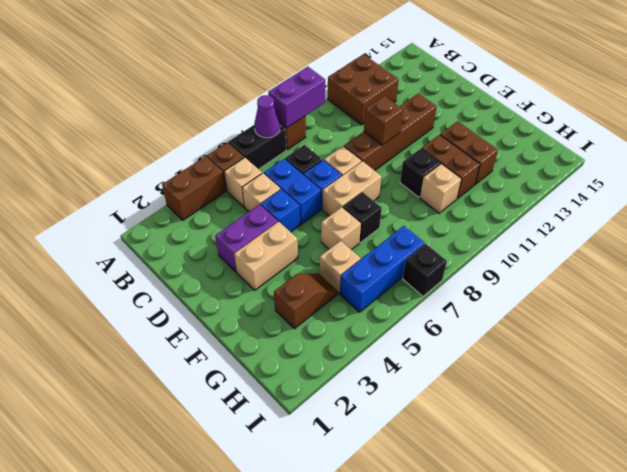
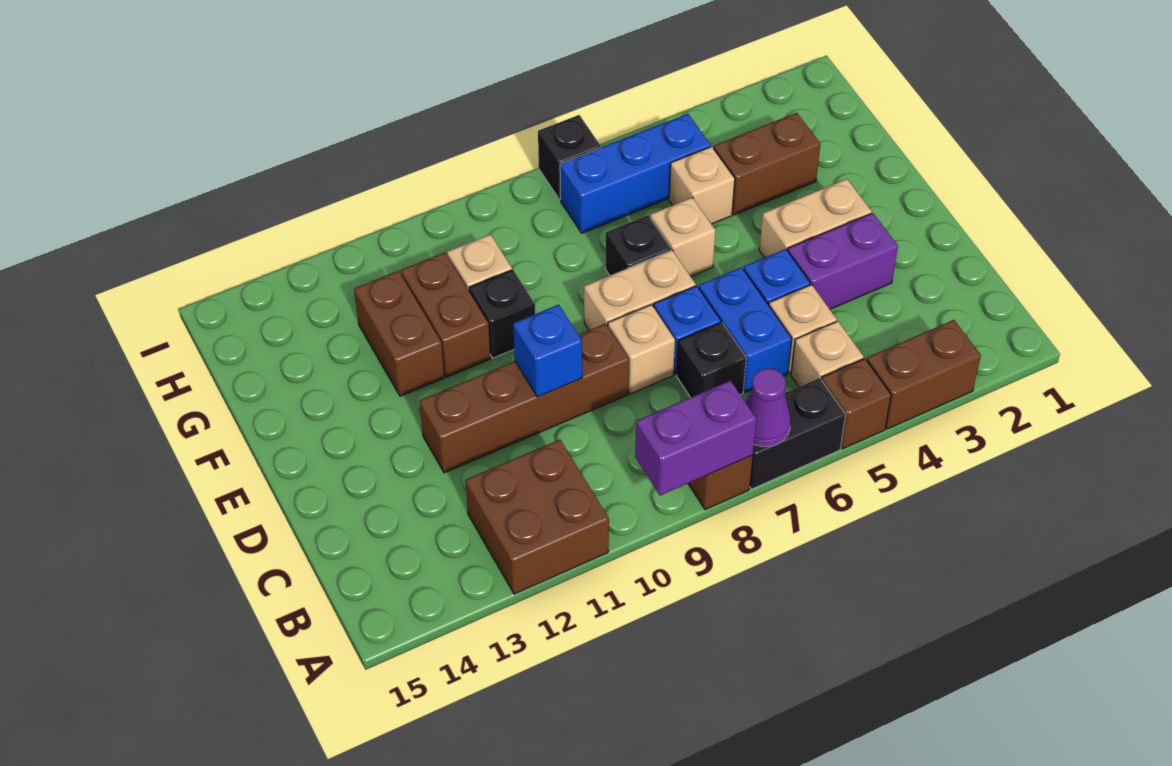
brown brick D10 level 2 -> blue brick D10 level 2
brown slope G3:G4 level 1 top 3 -> brown brick G3:G4 level 1

